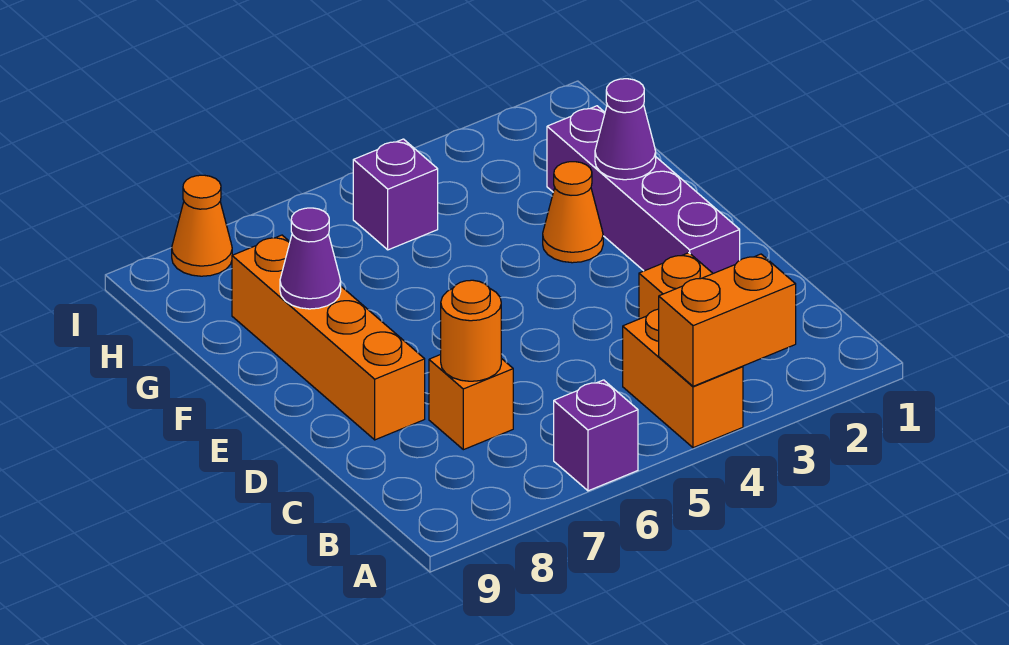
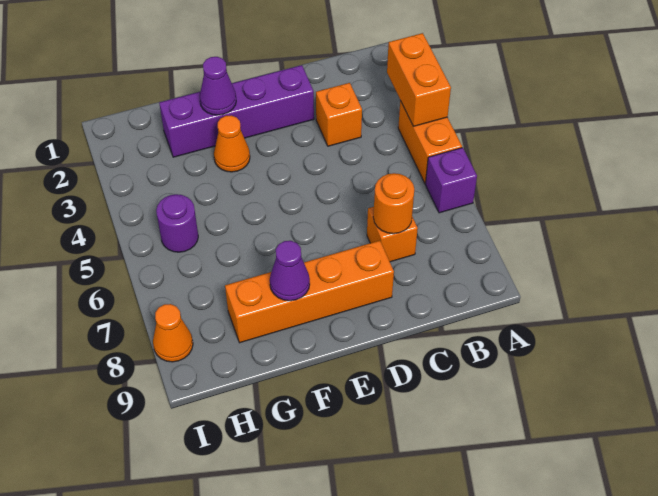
orange brick A4:B4 level 1 -> orange brick A4:A5 level 1
purple brick H5 level 1 -> purple round brick H5 level 1

